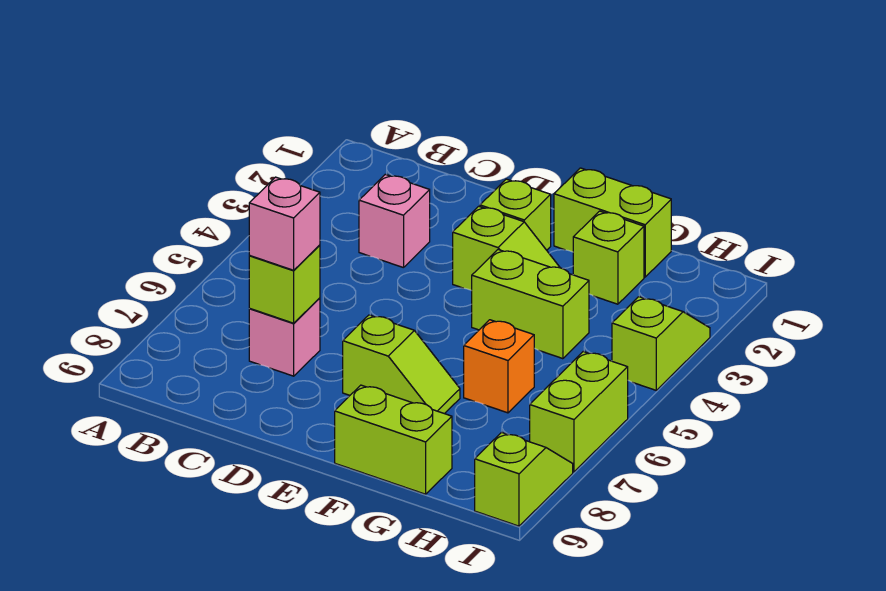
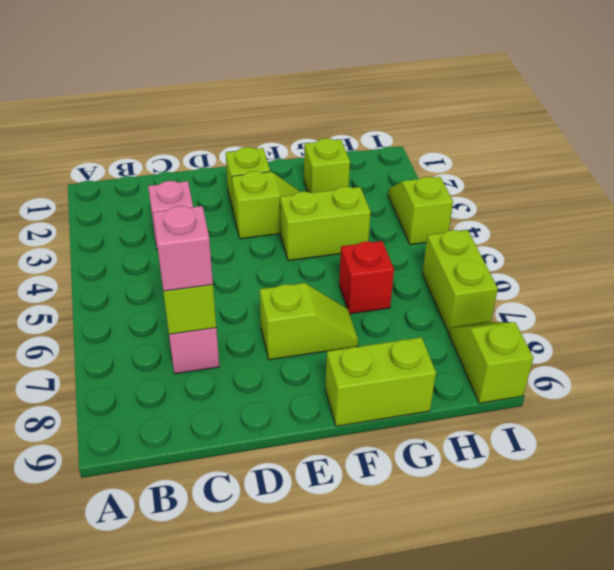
lime brick F1:G1 level 1 -> none
orange brick G6 level 1 -> red brick G6 level 1

